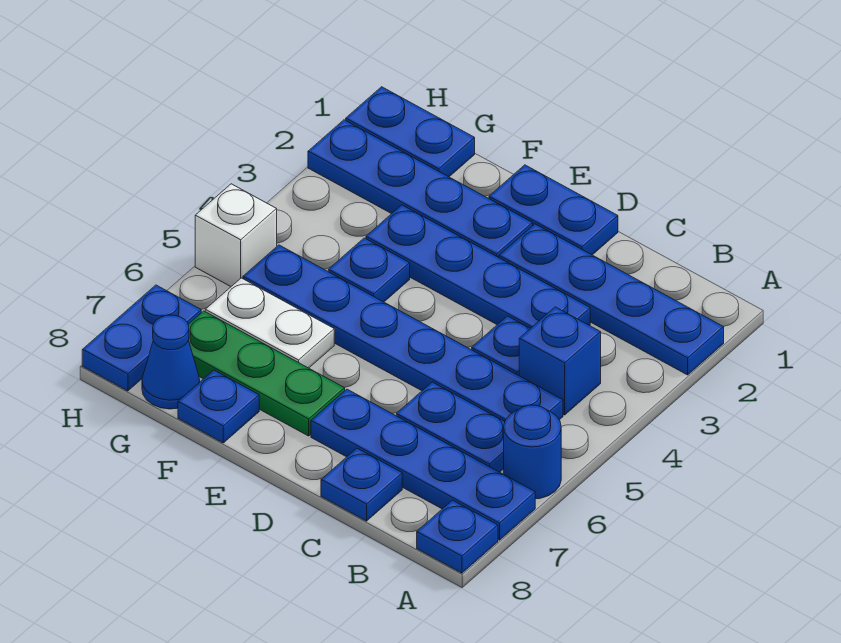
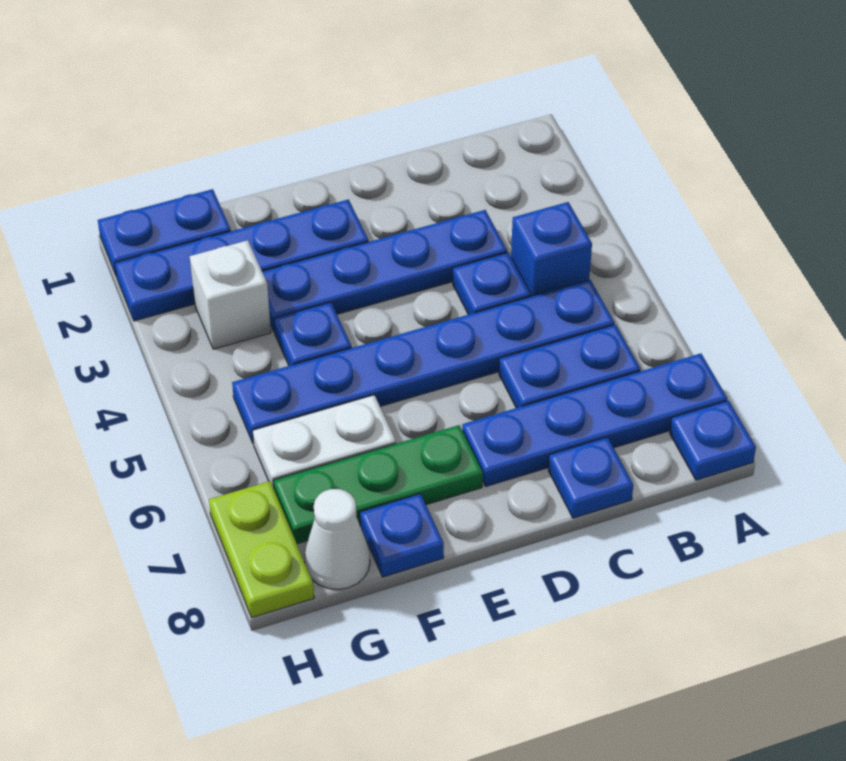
blue plate A2:D2 level 1 -> none
blue round brick A6 level 1 -> none
blue plate D1:E1 level 1 -> none
blue cone G8 level 1 -> white cone G8 level 1
white brick H5 level 1 -> white brick G3 level 1
blue plate H7:H8 level 1 -> lime plate H7:H8 level 1

